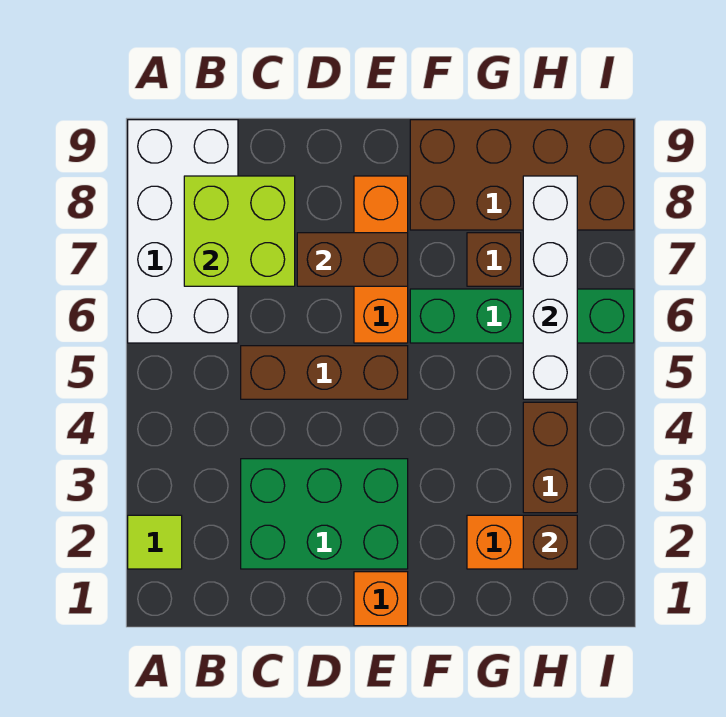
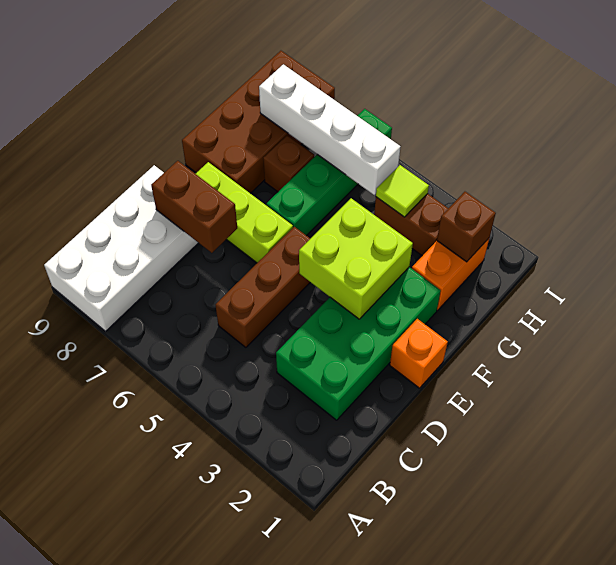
lime tile A2 level 1 -> lime tile H4 level 2
white brick A6:B9 level 1 -> white brick A8:D9 level 1
lime brick B7:C8 level 2 -> lime brick E3:F4 level 2
green brick C2:E3 level 1 -> green brick C2:F3 level 1
brown brick D7:E7 level 2 -> brown brick D7:D8 level 2
orange brick E6:E8 level 1 -> lime brick E6:E8 level 1

